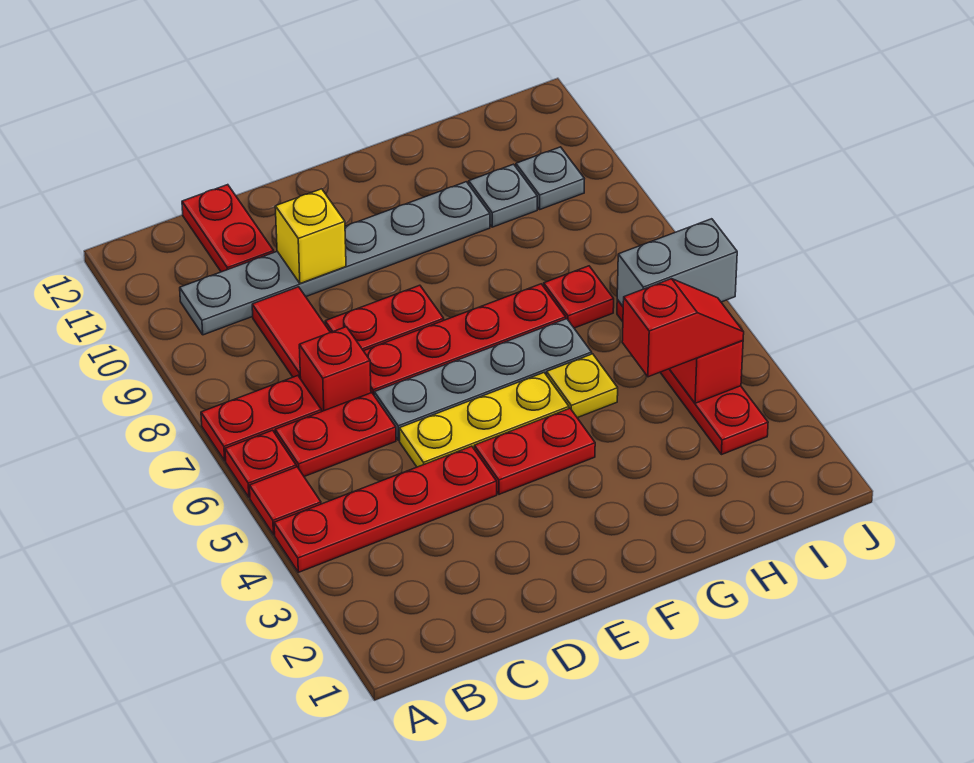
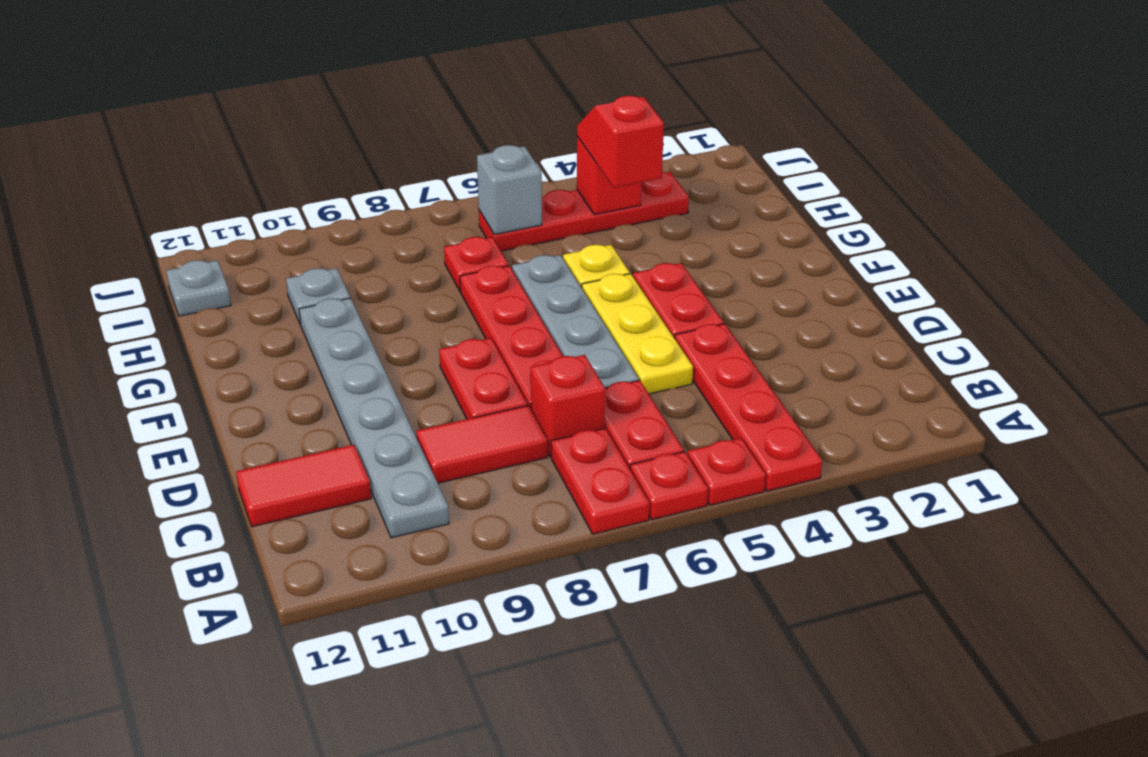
red tile A5 level 1 -> red plate A5 level 1
red plate C11:C12 level 1 -> red tile C11:C12 level 1
yellow brick D10 level 2 -> none
grey brick I6:J6 level 2 -> grey brick I6 level 2
grey plate I10 level 1 -> grey plate I12 level 1

